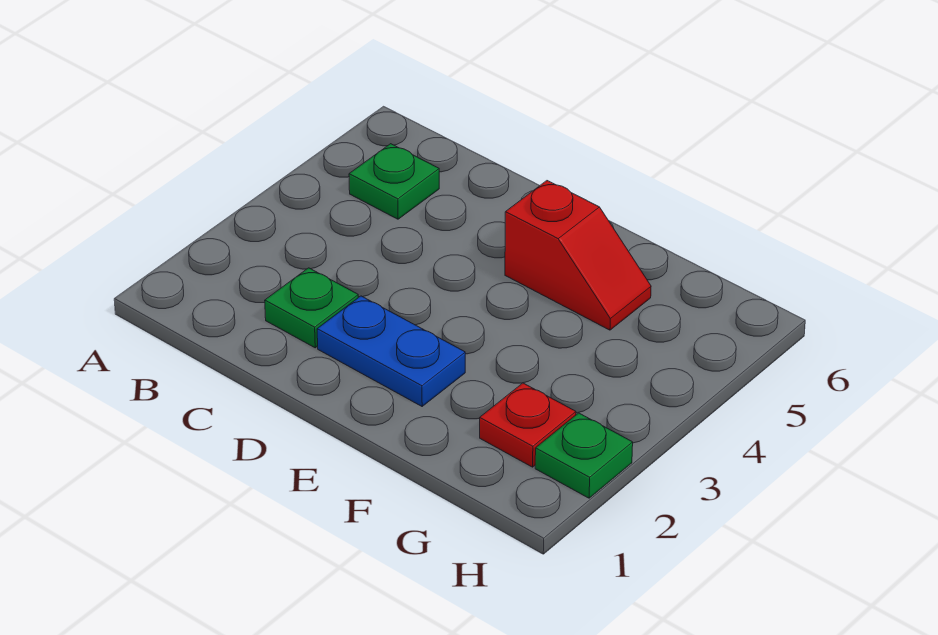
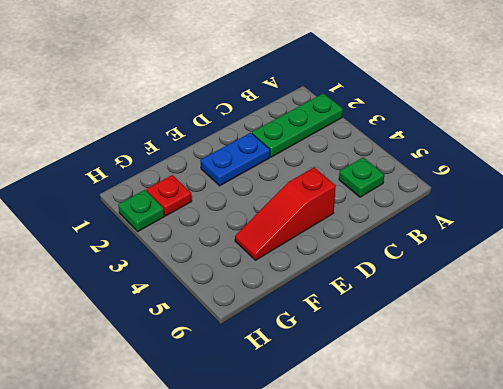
green plate C2 level 1 -> green plate A2:C2 level 1
red slope E5:F5 level 1 top E -> red slope D5:F5 level 1 top D

